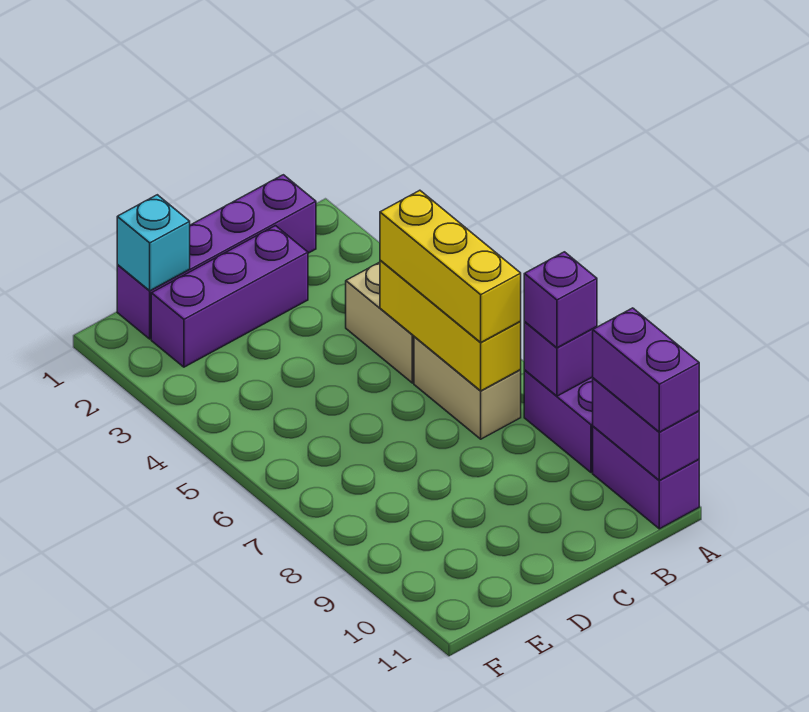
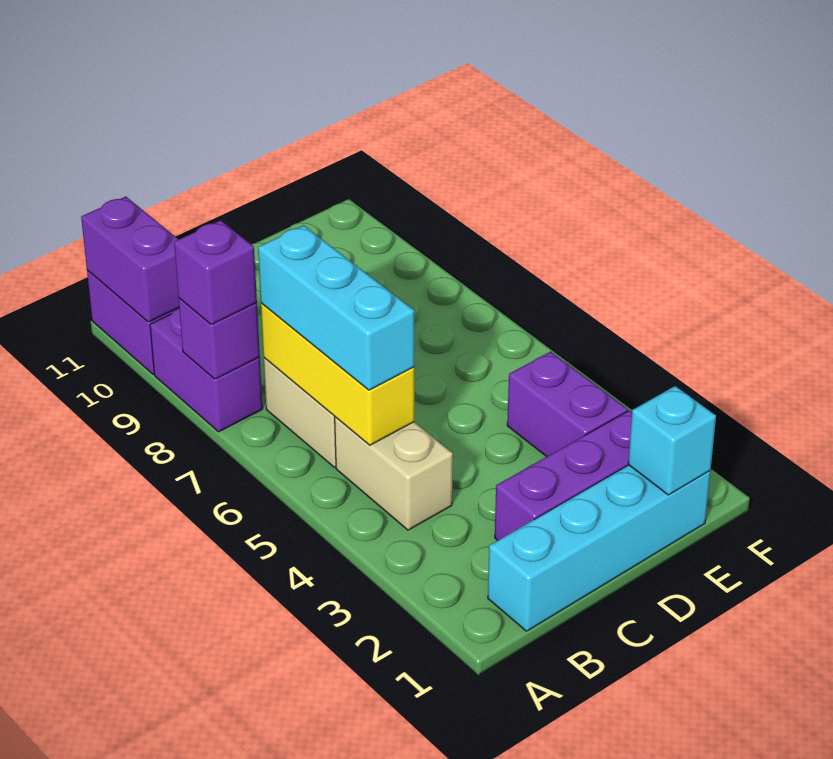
purple brick A10:A11 level 3 -> purple brick E3:E4 level 1
purple brick B1:E1 level 1 -> cyan brick B1:E1 level 1
yellow brick B5:B7 level 3 -> cyan brick B5:B7 level 3

